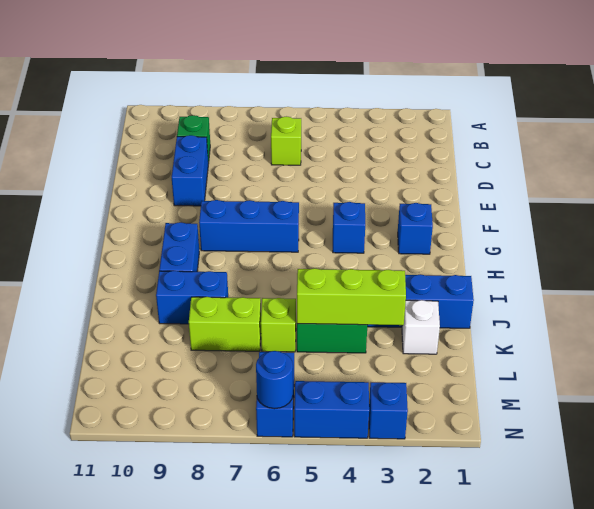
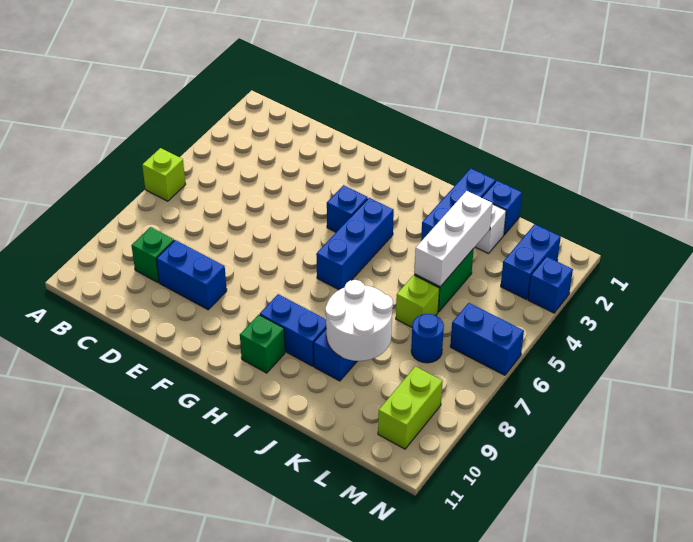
lime brick C6 level 1 -> lime brick A6 level 1
blue brick G2 level 1 -> blue brick K1 level 1
blue brick G6:G8 level 1 -> blue brick H4:H6 level 1
none -> green brick H10 level 1
none -> white round brick J8:K9 level 2
lime brick K3:K5 level 2 -> white brick K3:K5 level 2
lime brick K7:K8 level 1 -> lime brick M9:M10 level 1
blue brick N4:N5 level 1 -> blue brick M2:M3 level 1
blue round brick N6 level 2 -> blue round brick L7 level 1

